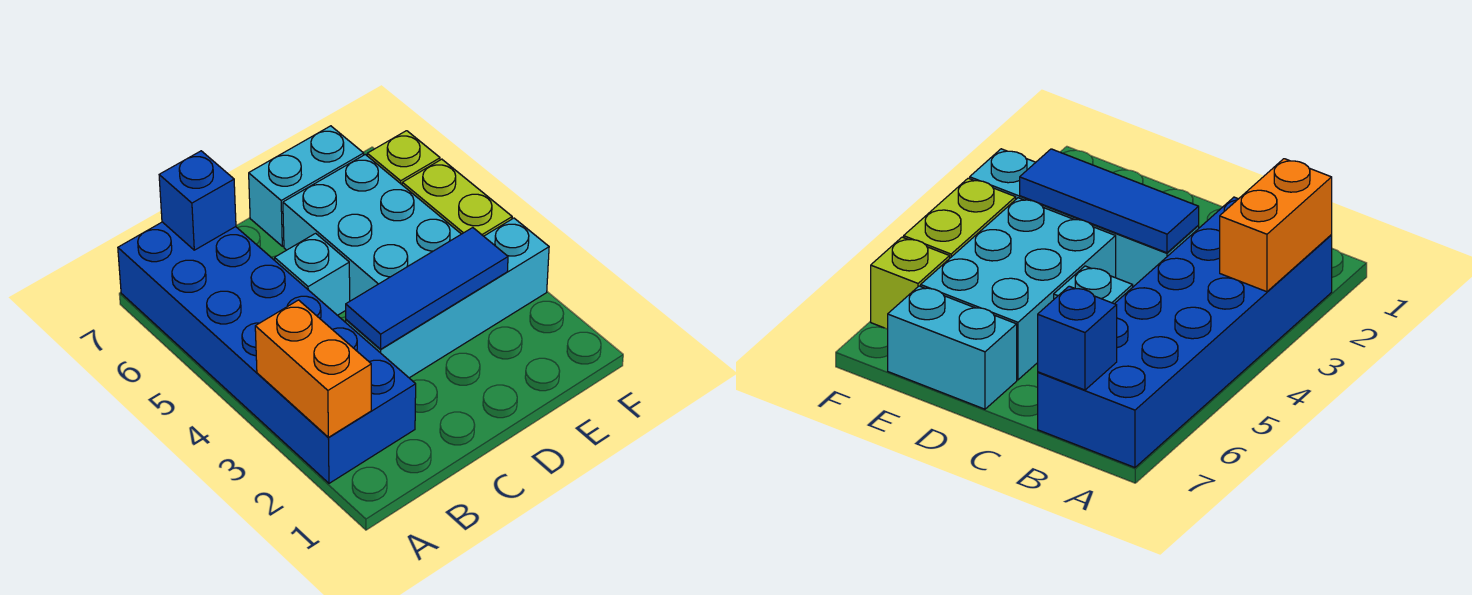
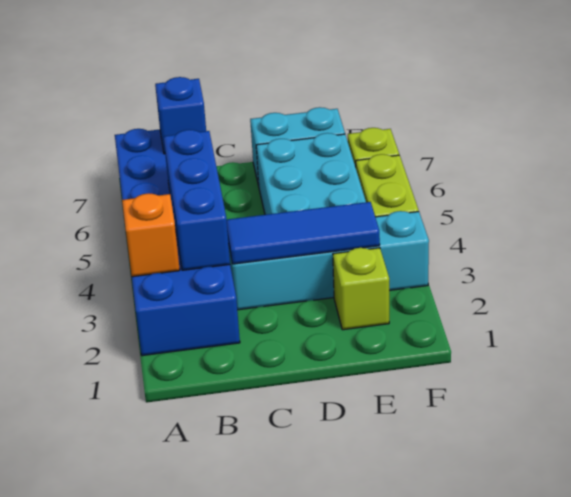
orange brick A2:A3 level 2 -> orange brick A3 level 2
none -> blue brick B3:B5 level 2
cyan brick C5 level 1 -> none
none -> lime brick E2 level 1

